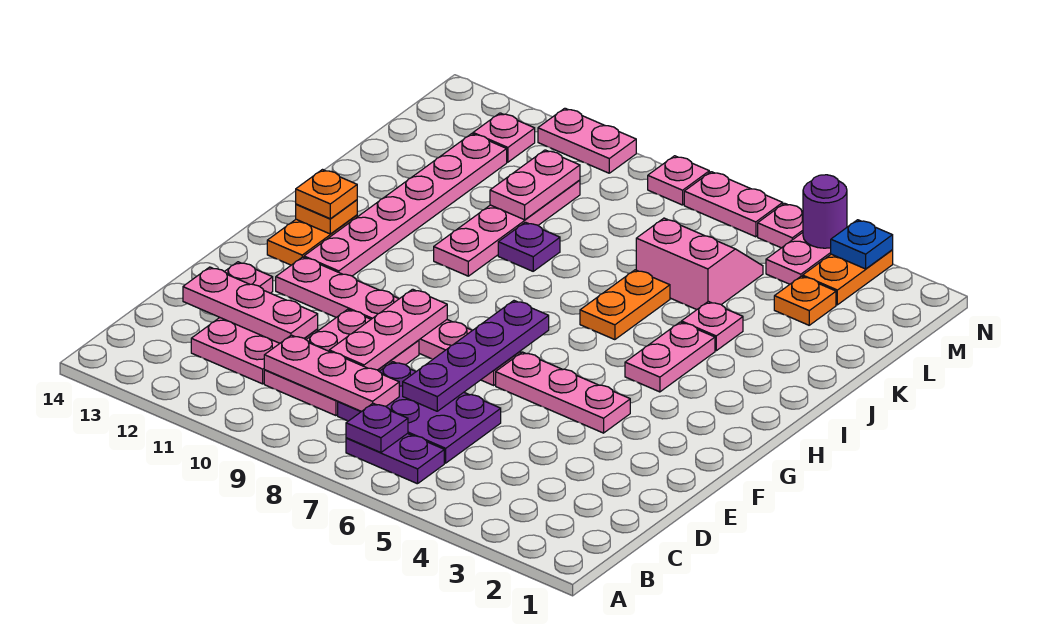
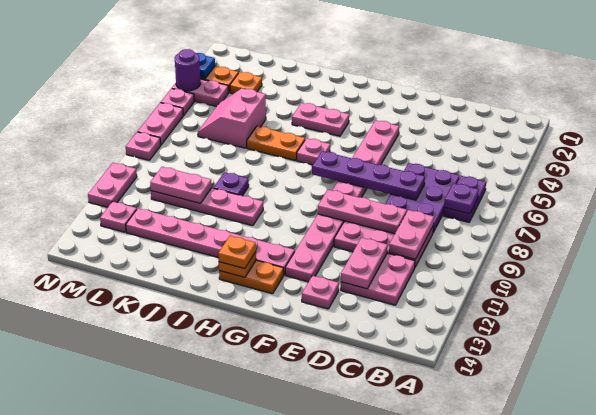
pink plate C8:C10 level 2 -> pink plate C9:C10 level 2
pink plate D11:D13 level 2 -> pink plate D11:D12 level 2
pink plate J4 level 1 -> pink plate H6 level 1

